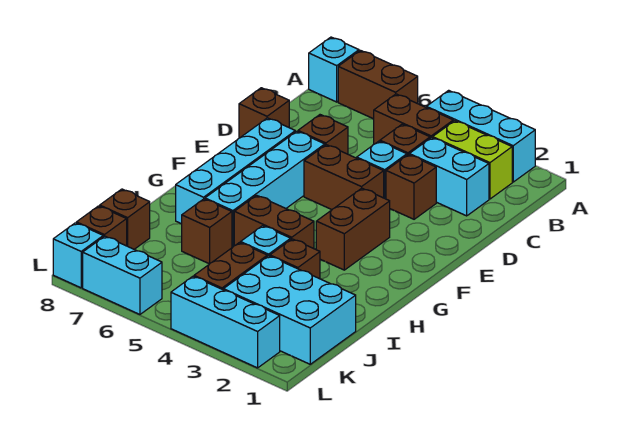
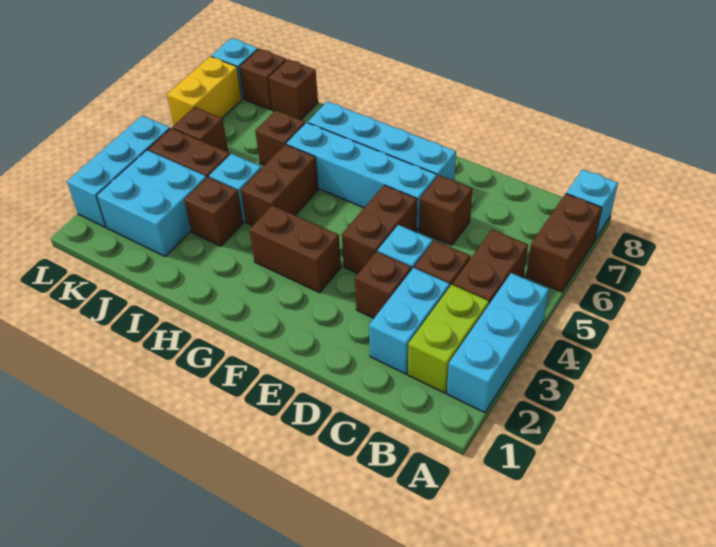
brown brick D8 level 1 -> brown brick K5 level 1
cyan brick J1:K3 level 1 -> cyan brick J2:K3 level 1
cyan brick L6:L7 level 1 -> yellow brick L6:L7 level 1

